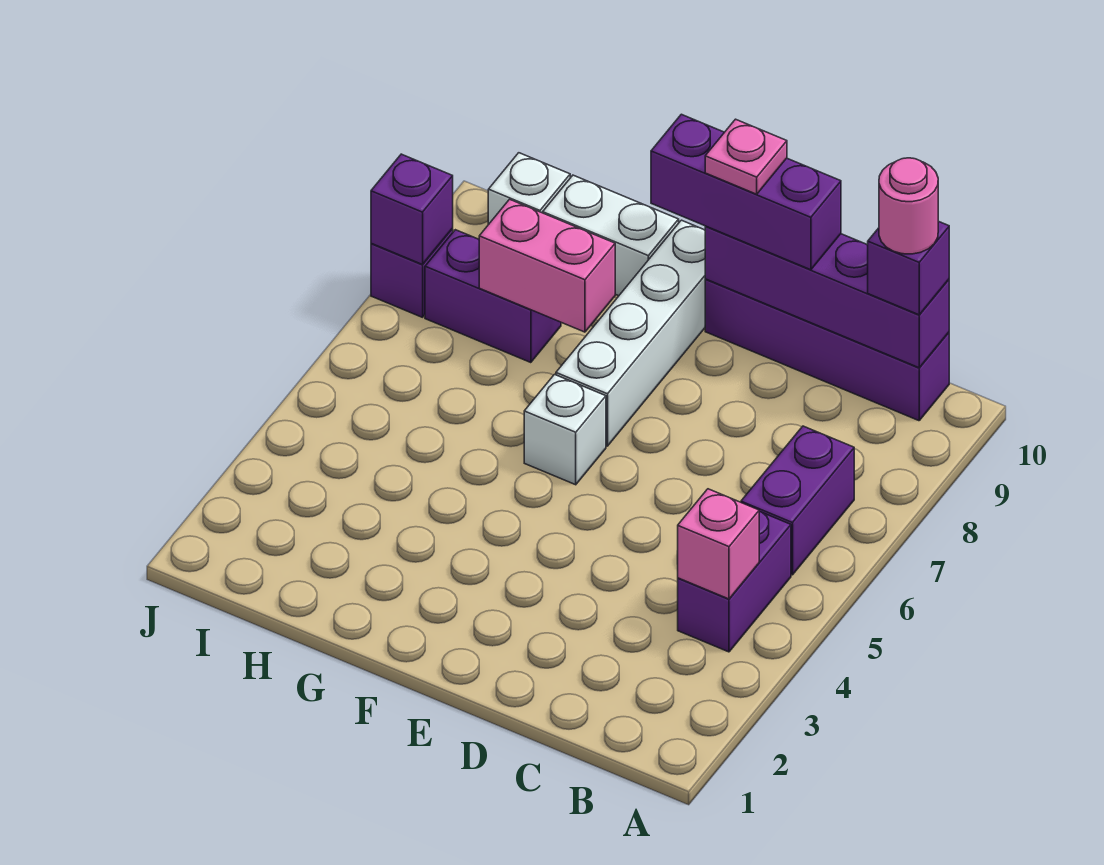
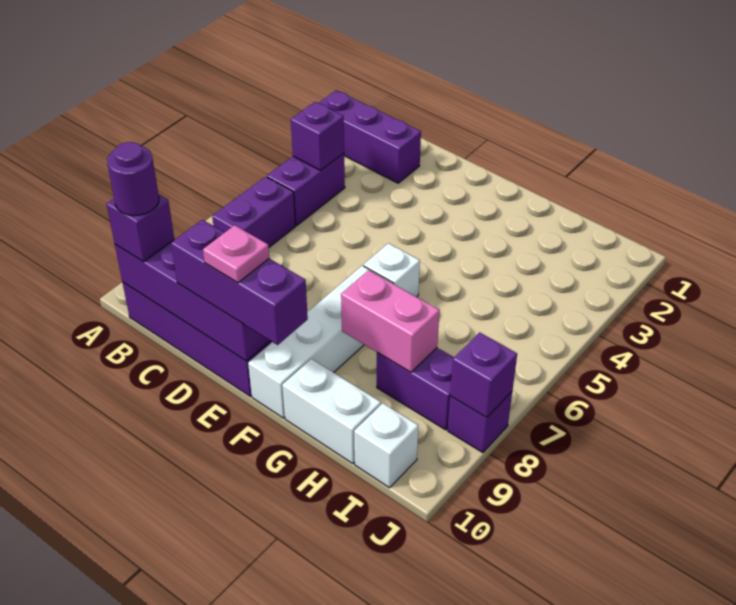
none -> purple brick A2:C2 level 1
pink brick B4 level 2 -> purple brick B4 level 2
pink round brick B10 level 4 -> purple round brick B10 level 4

